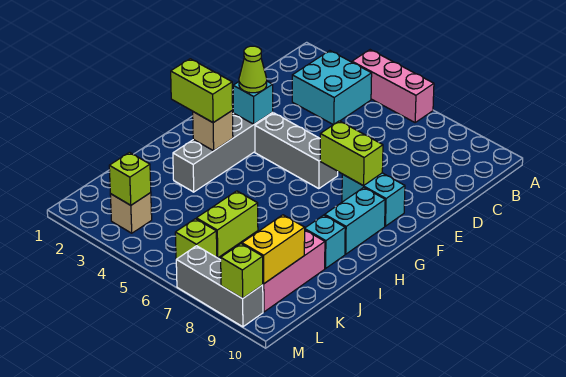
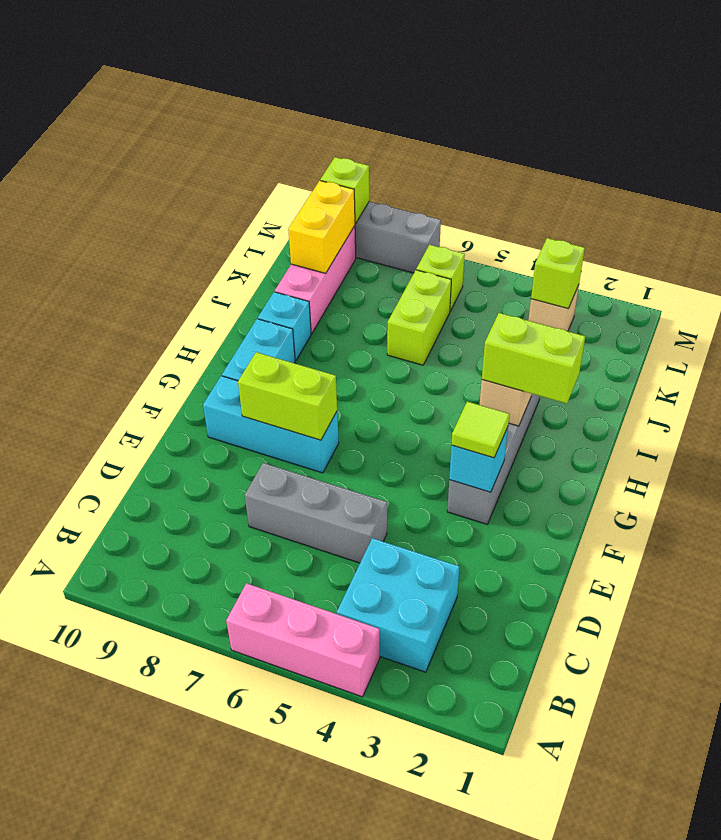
lime cone F3 level 3 -> lime tile F3 level 3
grey brick F4:F6 level 1 -> grey brick D5:D7 level 1
cyan brick F8:F9 level 1 -> cyan brick F7:F9 level 1

